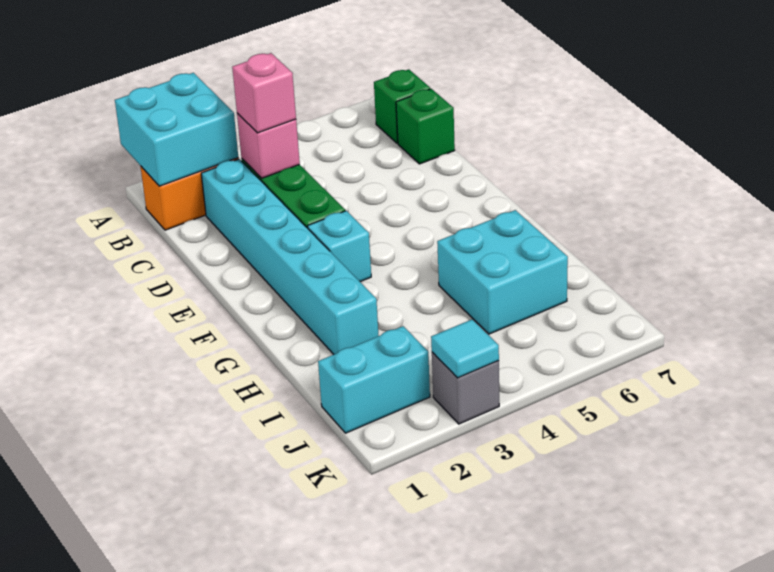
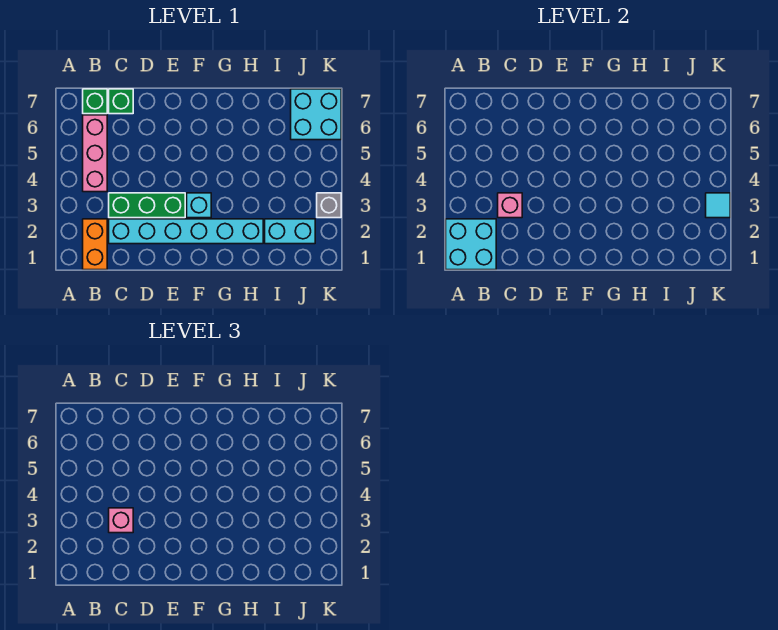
none -> pink brick B4:B6 level 1
cyan brick H5:I6 level 1 -> cyan brick J6:K7 level 1
cyan brick J1:J2 level 1 -> cyan brick I2:J2 level 1

